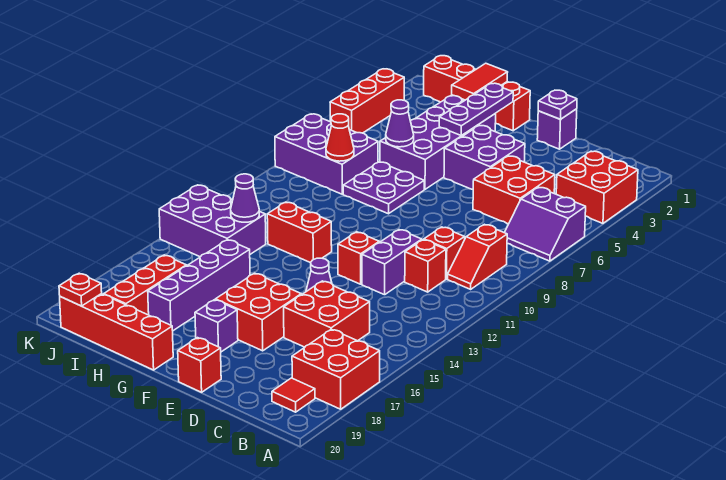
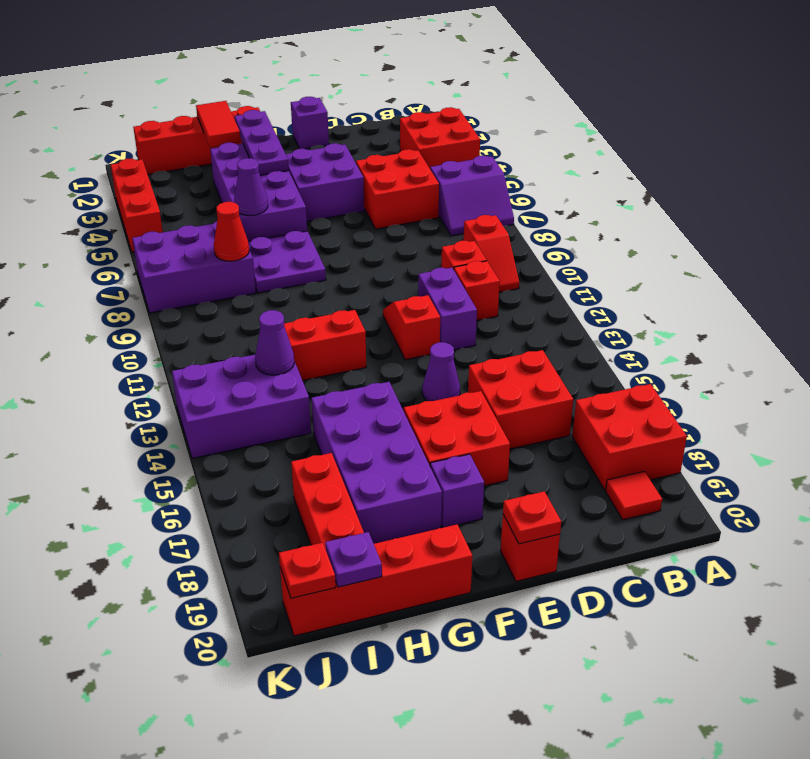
purple plate E1 level 2 -> purple plate I20 level 2
none -> red plate E20 level 2
purple brick H15:H18 level 1 -> purple brick G15:H18 level 1

